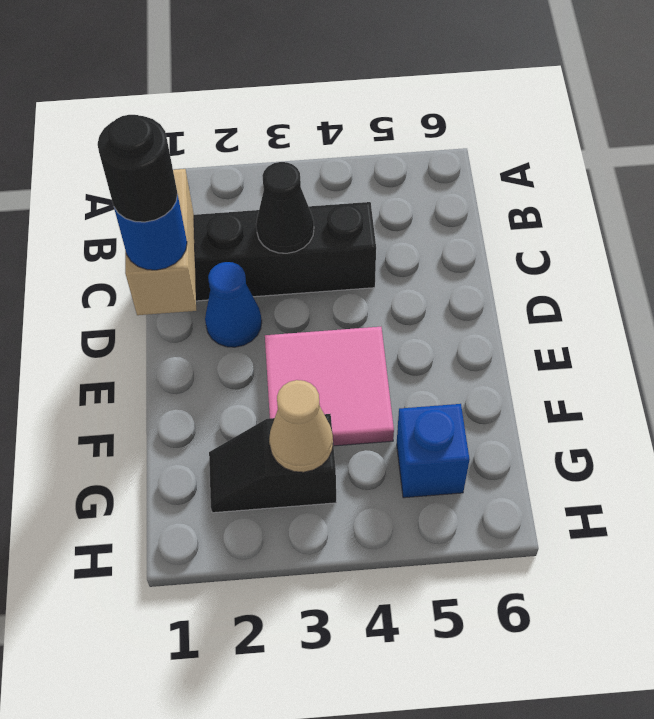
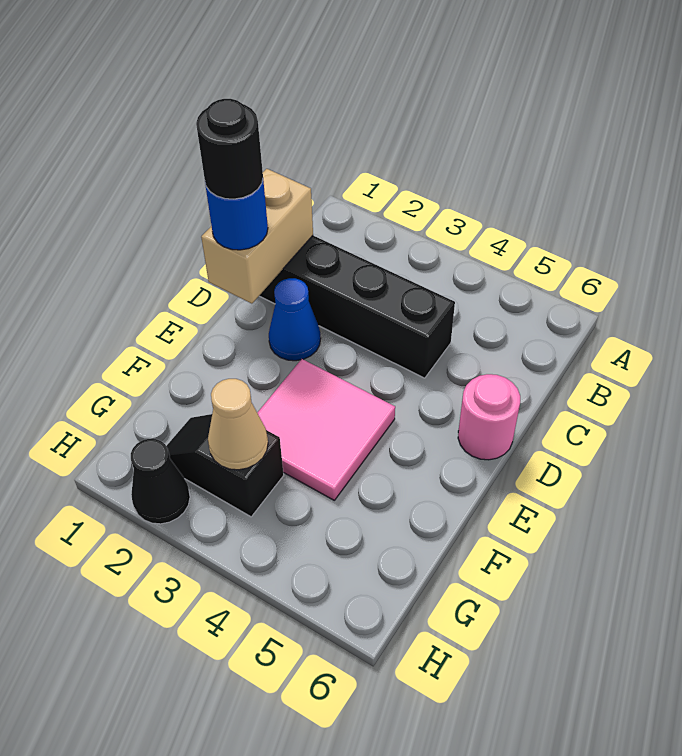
black cone C3 level 2 -> black cone H2 level 1
none -> pink round brick D6 level 1
blue brick G5 level 1 -> none

